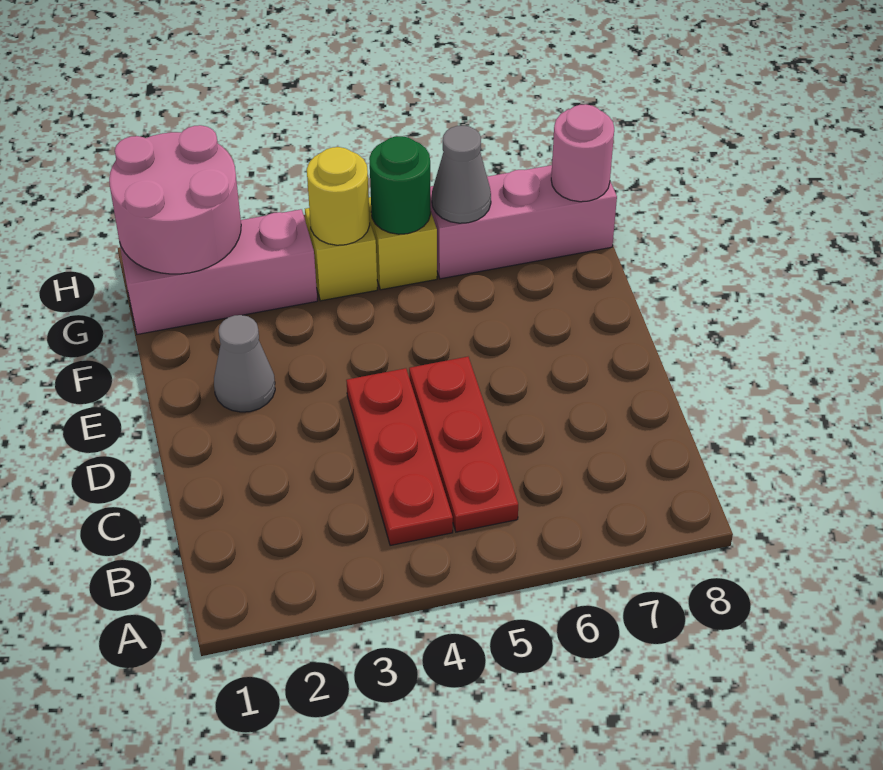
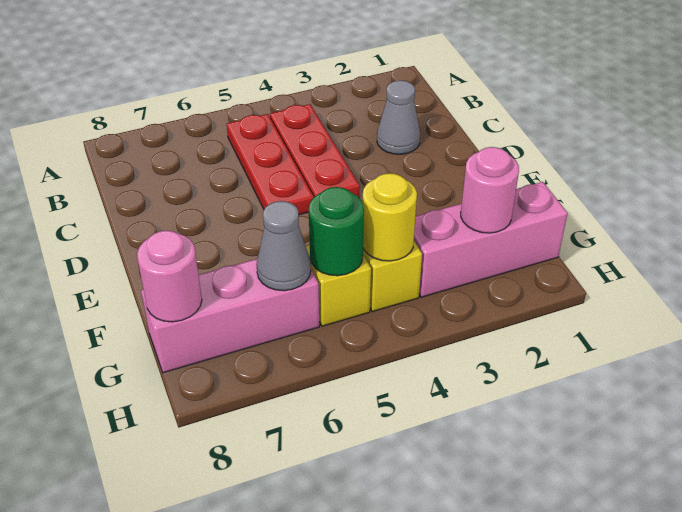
grey cone E2 level 1 -> grey cone C2 level 1
pink round brick G1:H2 level 2 -> pink round brick G2 level 2

